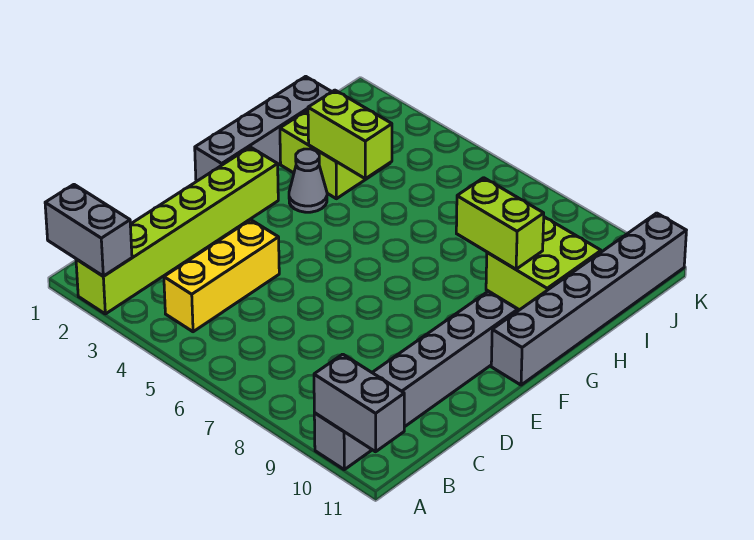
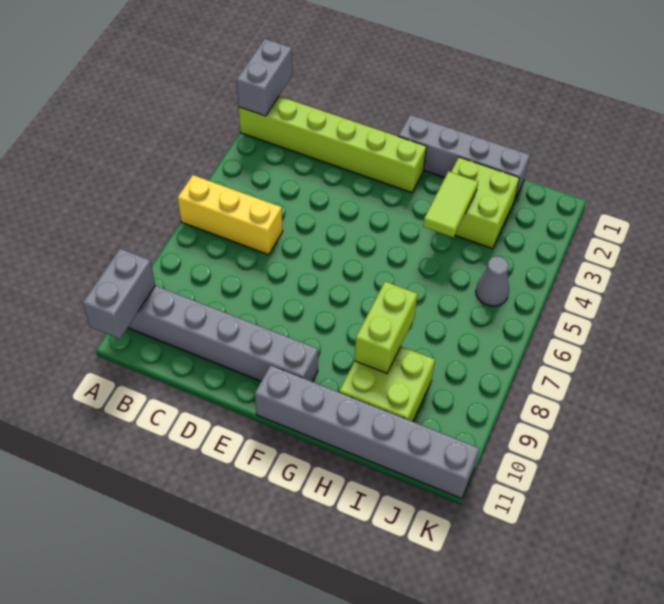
yellow brick B4:D4 level 1 -> yellow brick A6:C6 level 1
grey cone G3 level 1 -> grey cone J5 level 1
lime brick H3:H4 level 2 -> lime tile H3:H4 level 2

